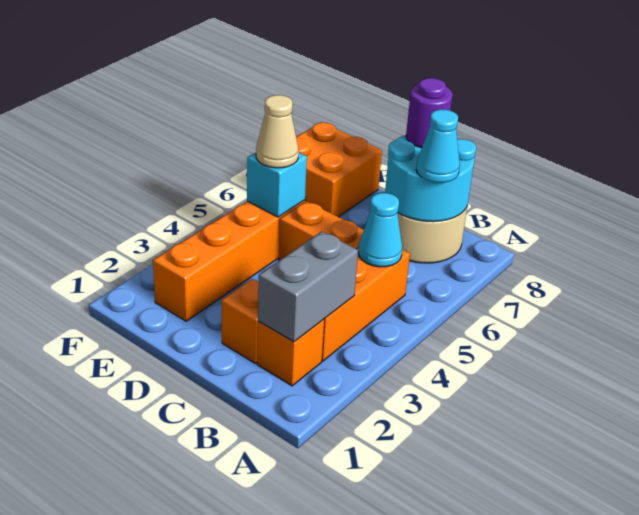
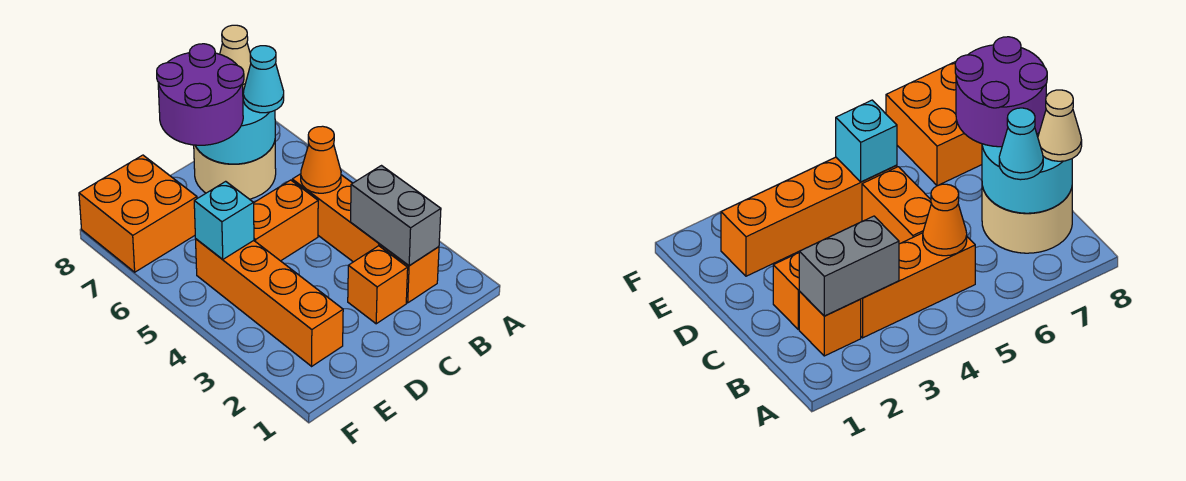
cyan cone B5 level 2 -> orange cone B5 level 2
purple round brick C8 level 3 -> purple round brick C7:D8 level 3
tan cone E5 level 3 -> tan cone B8 level 3

